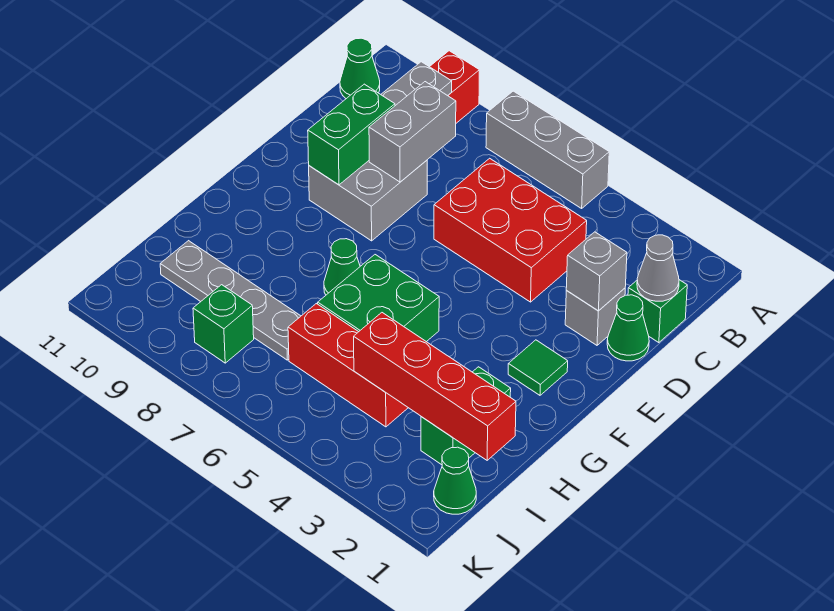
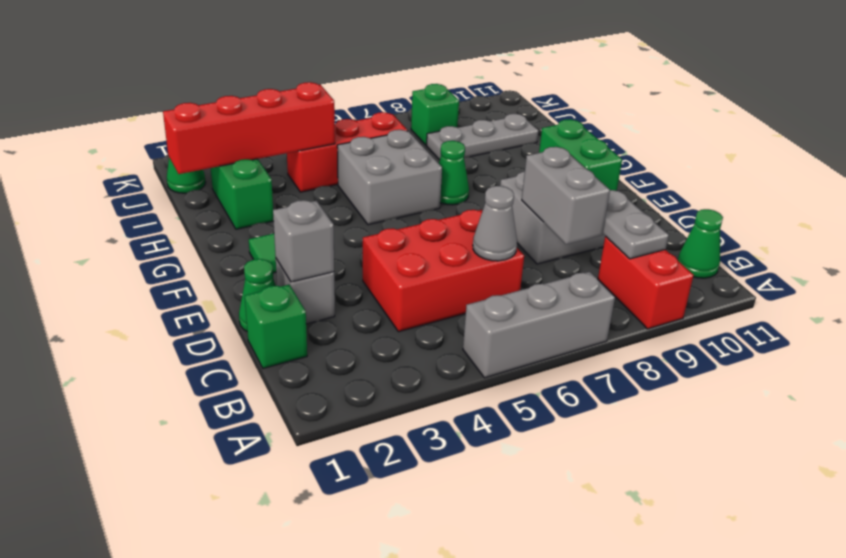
grey cone C1 level 2 -> grey cone C6 level 2
green brick G5:H6 level 1 -> grey brick G5:H6 level 1
grey plate I7:I10 level 1 -> grey plate I8:I10 level 1

